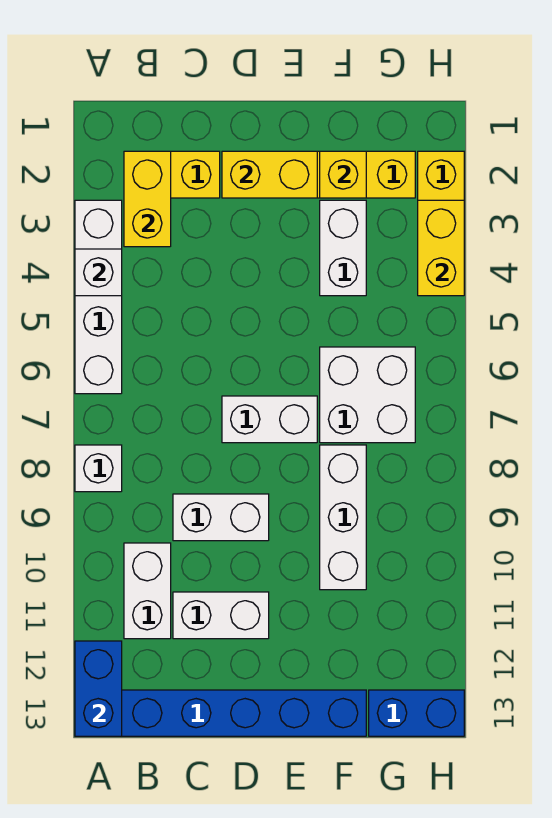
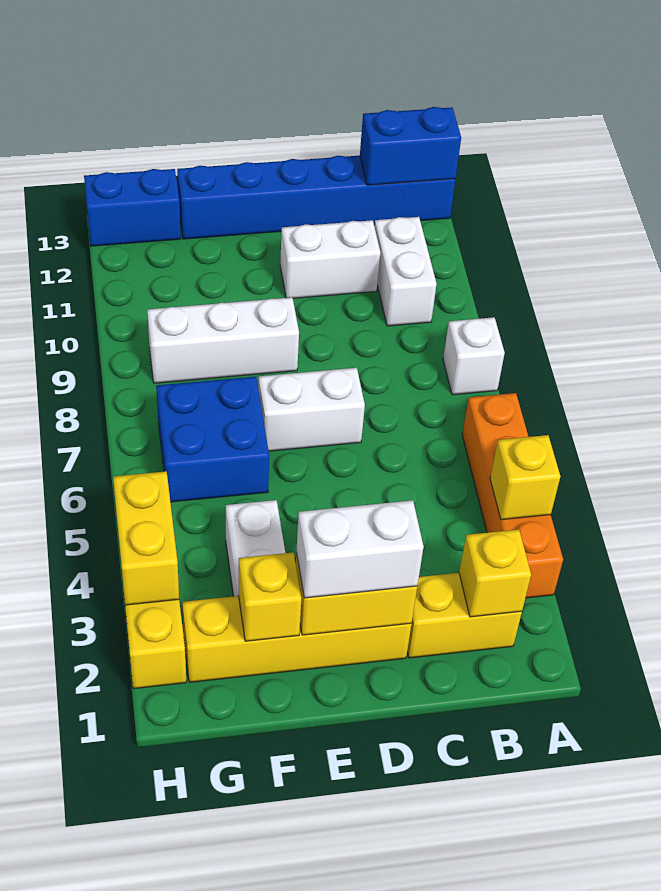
white brick A3:A6 level 1 -> orange brick A3:A6 level 1
white brick A4 level 2 -> yellow brick A4 level 2
blue brick A12:A13 level 2 -> blue brick A13:B13 level 2
yellow brick B2:B3 level 2 -> yellow brick B2 level 2
white brick C9:D9 level 1 -> white brick D2:E2 level 3
white brick F6:G7 level 1 -> blue brick F6:G7 level 1
white brick F8:F10 level 1 -> white brick E9:G9 level 1

